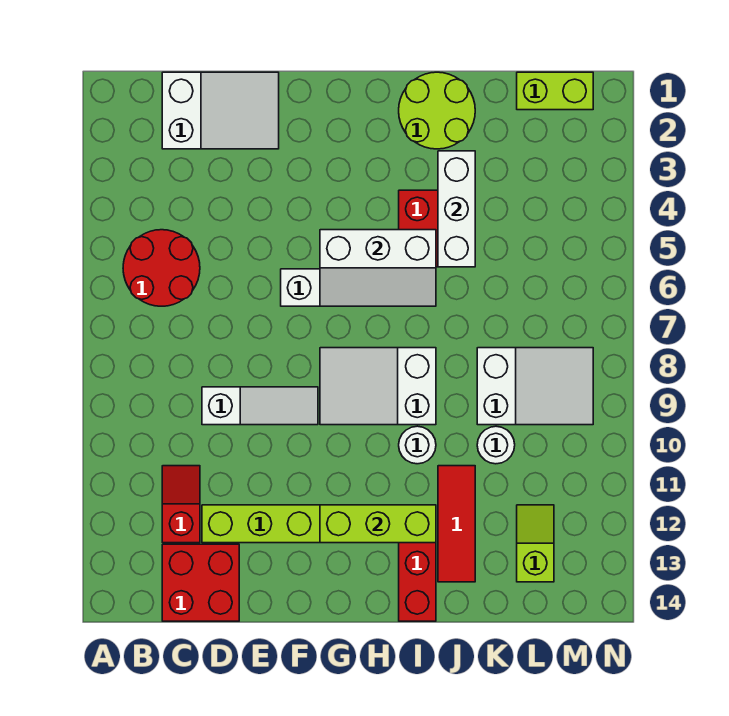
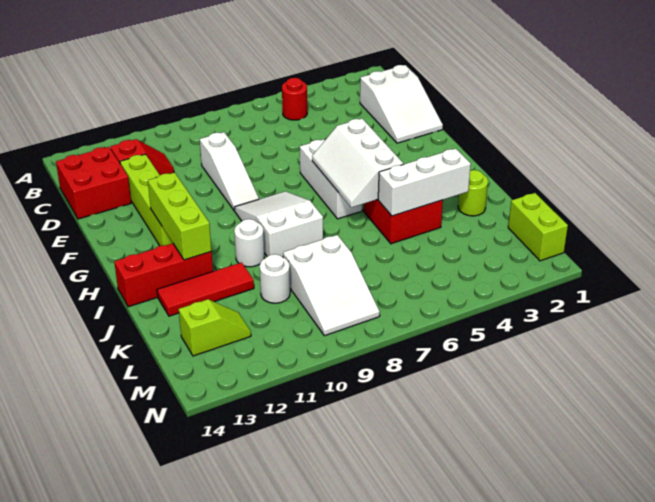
red round brick B5:C6 level 1 -> red round brick B5 level 1
lime round brick I1:J2 level 1 -> lime round brick J2 level 1

